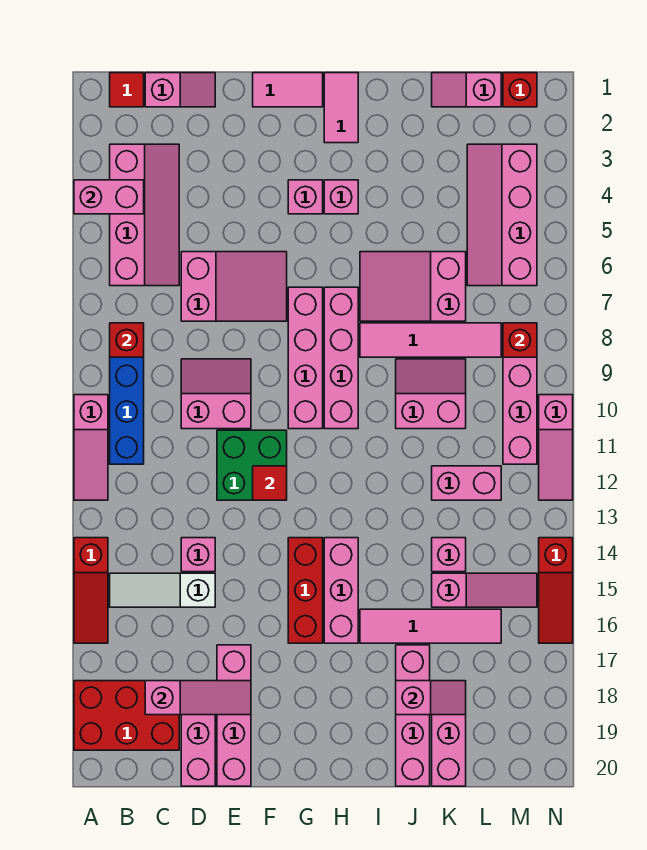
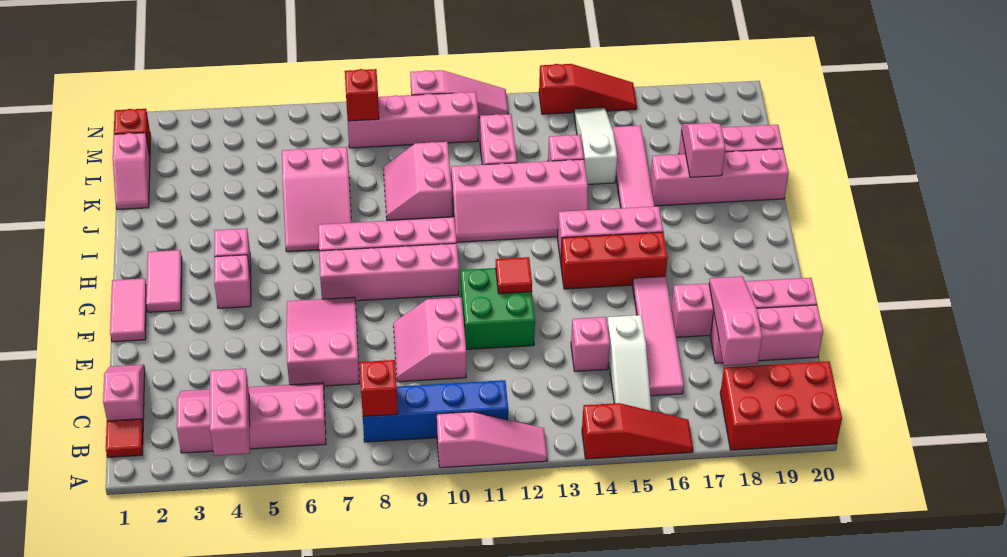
red brick A18:C19 level 1 -> red brick A18:B20 level 1
pink tile H1:H2 level 1 -> pink tile G2:H2 level 1
pink tile I8:L8 level 1 -> pink tile C16:F16 level 1
pink slope K15:M15 level 1 top K -> white slope K15:M15 level 1 top K
pink slope L3:M6 level 1 top M -> pink slope I11:J14 level 1 top J

